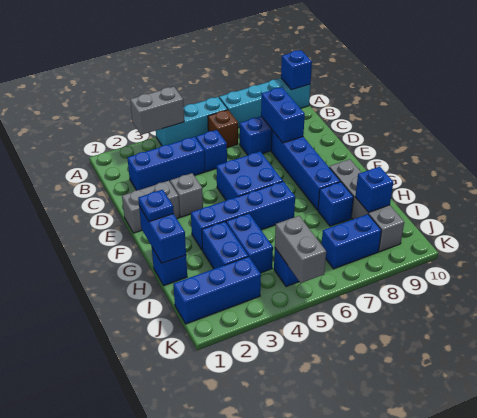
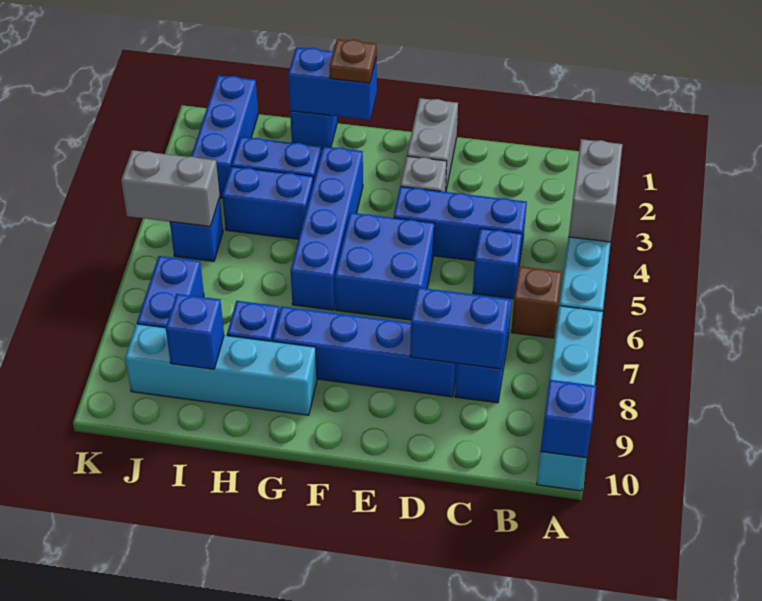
blue brick C2:C4 level 1 -> blue brick C4:E4 level 1
blue plate G1 level 3 -> brown plate G1 level 3
grey brick G9:J9 level 1 -> cyan brick G9:J9 level 1

